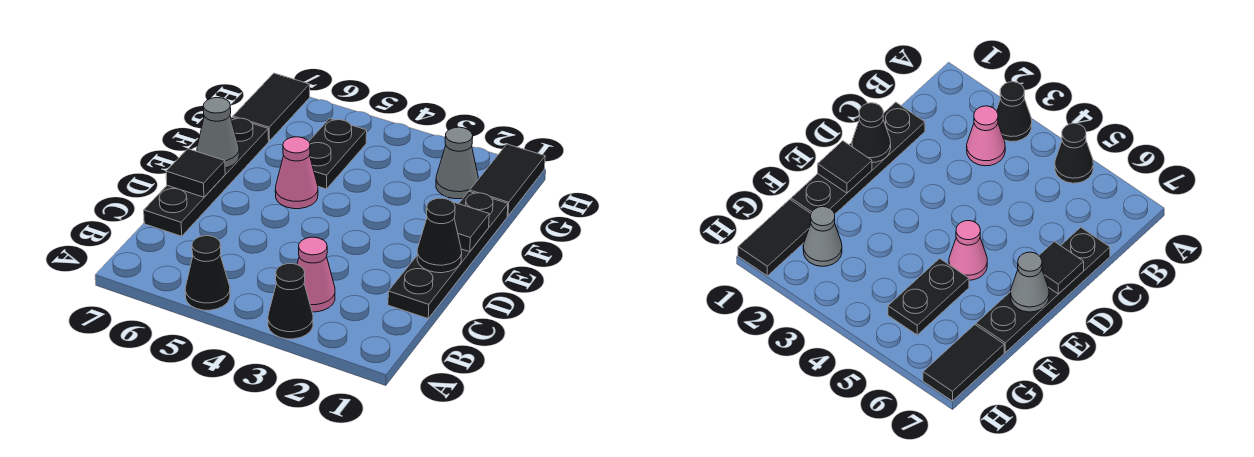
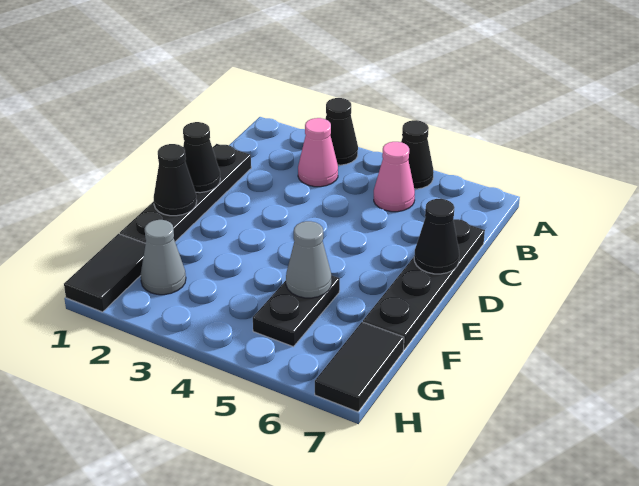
black tile D7 level 2 -> black cone D7 level 2
black tile E1 level 2 -> black cone E1 level 2
pink cone E5 level 1 -> pink cone B5 level 1
grey cone E7 level 2 -> grey cone F5 level 2

